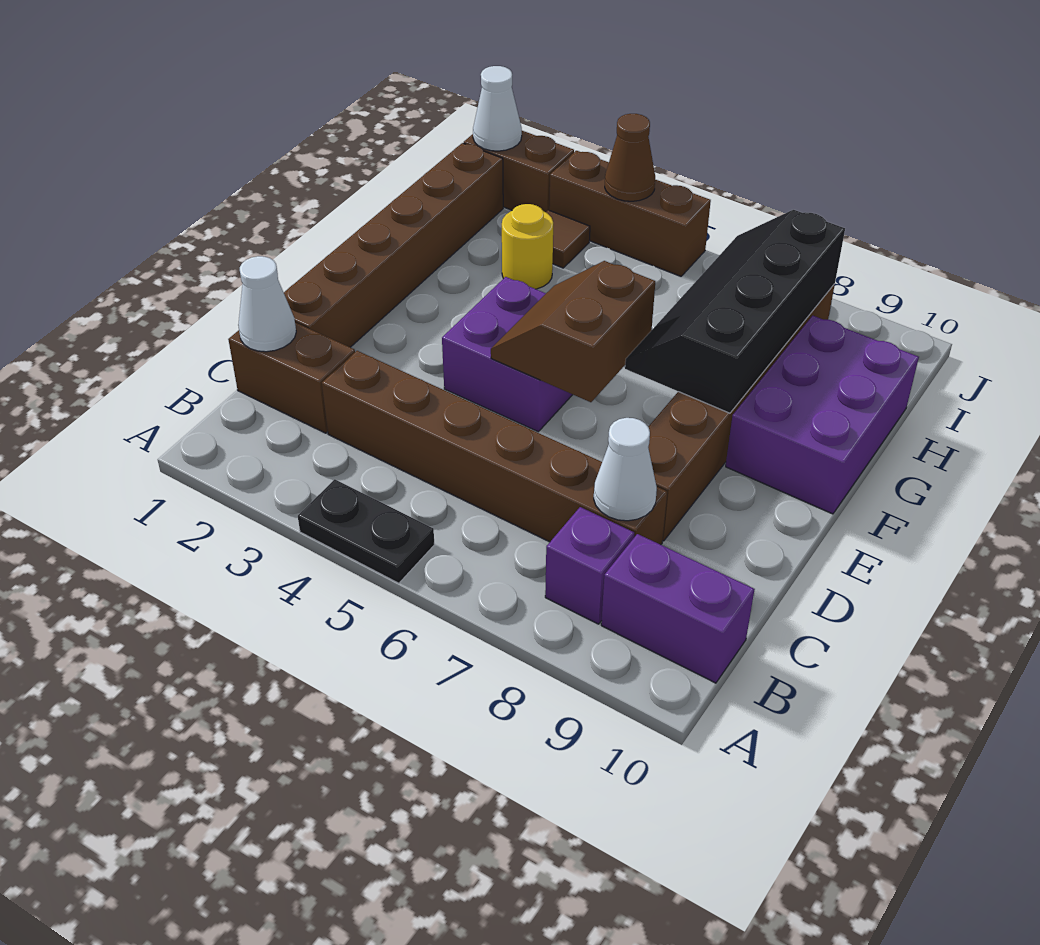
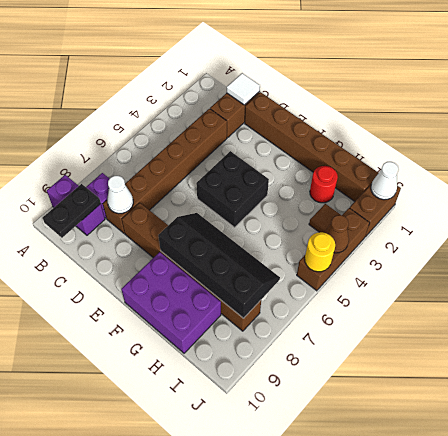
black plate A4:A5 level 1 -> black plate B9:B10 level 2
purple brick B9:B10 level 1 -> purple brick A9:B9 level 1
white cone C1 level 2 -> white tile C1 level 2
purple brick E4:F5 level 1 -> black brick E4:F5 level 1
brown slope E5:F6 level 2 top 6 -> none
none -> red round brick H2 level 1
yellow round brick H3 level 1 -> yellow round brick J5 level 2

